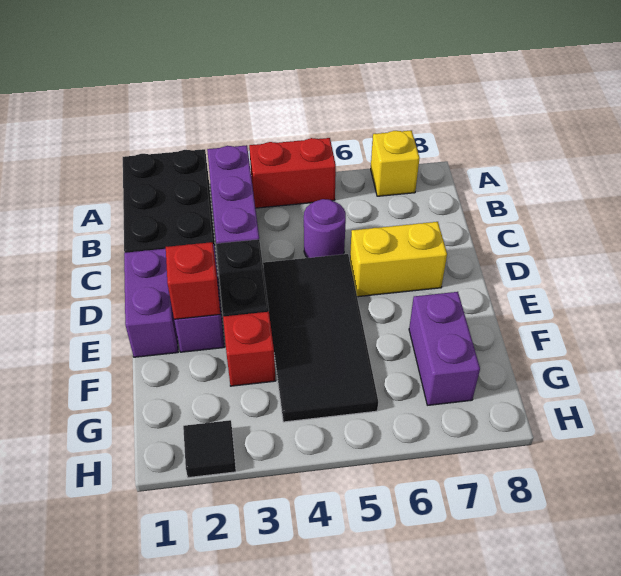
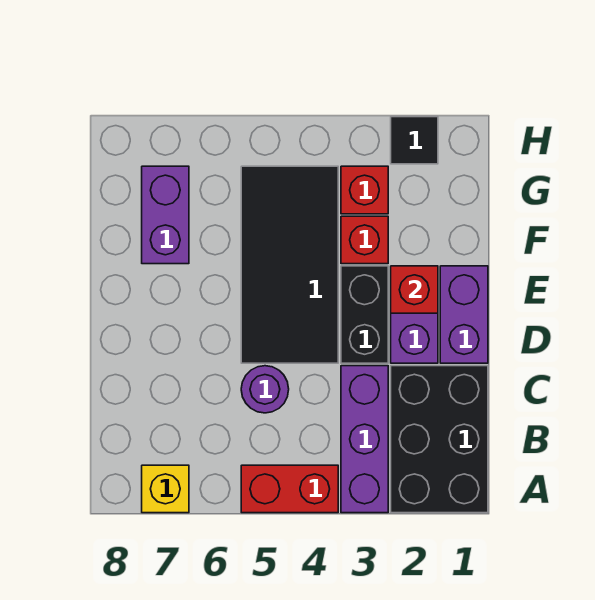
yellow brick D6:D7 level 1 -> none
none -> red brick G3 level 1

